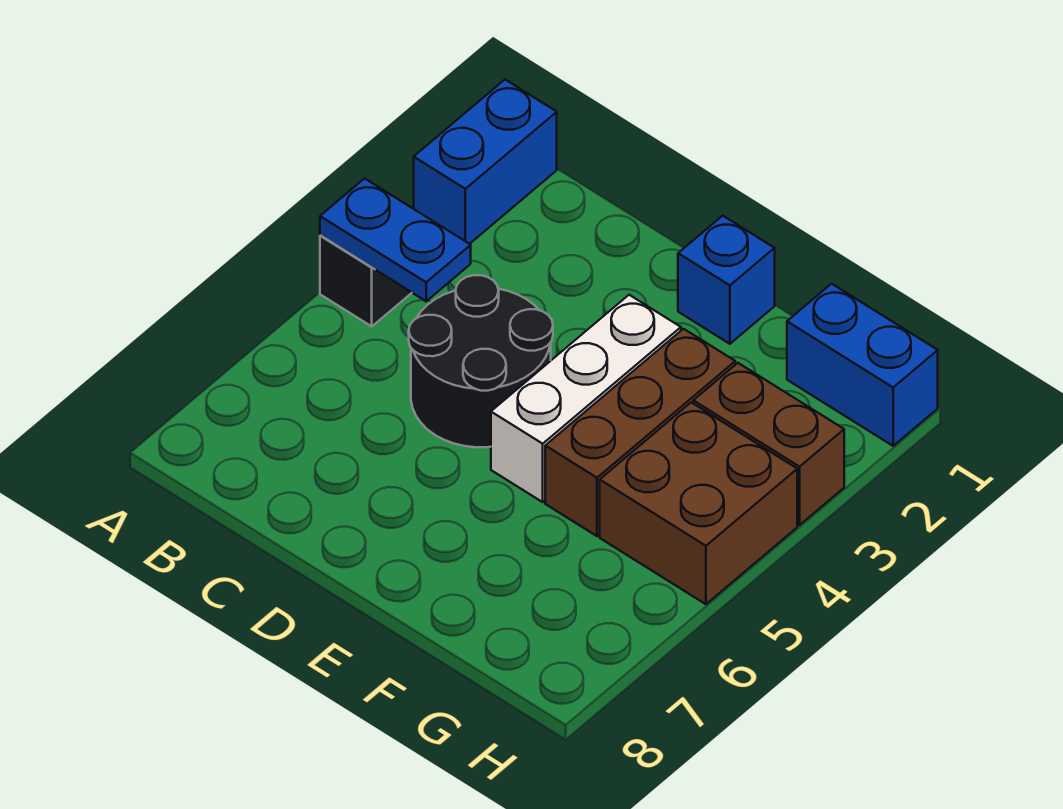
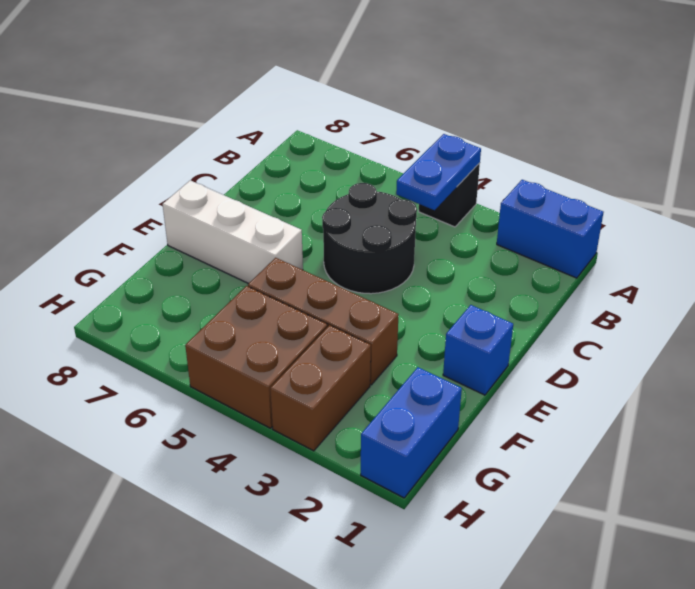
white brick E3:E5 level 1 -> white brick E6:E8 level 1

